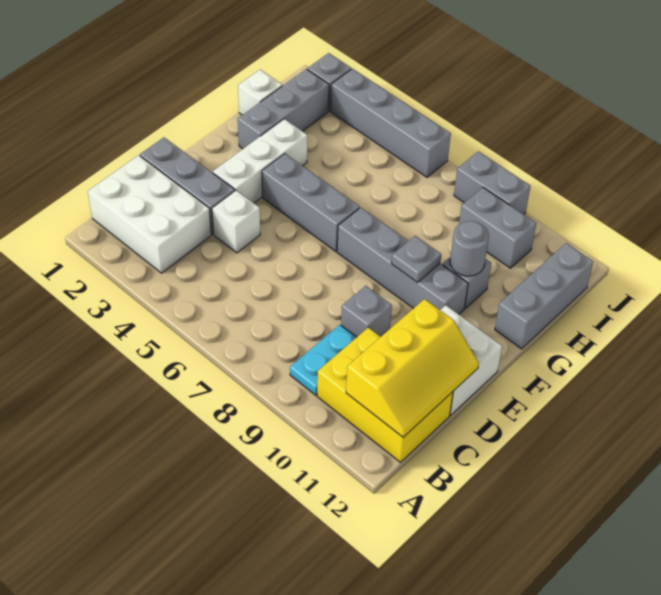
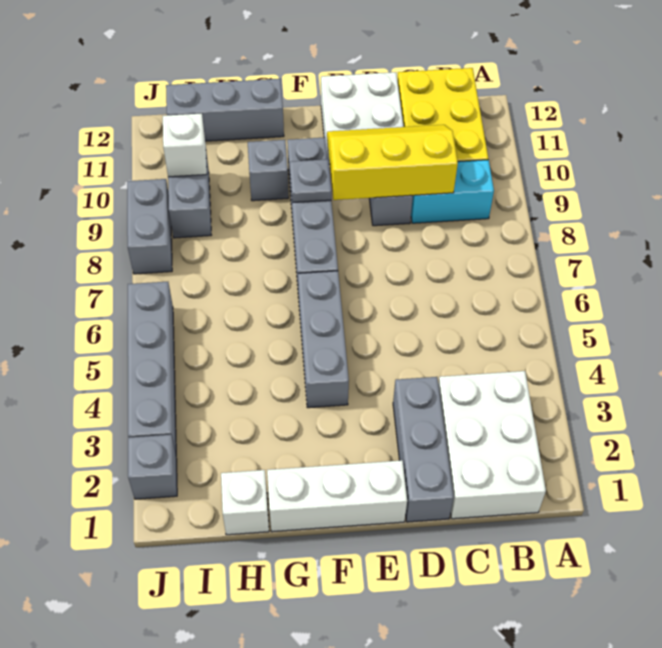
cyan plate B9:C9 level 1 -> cyan brick B9:C9 level 1
yellow slope B11:D12 level 2 top 11 -> yellow slope C9:E10 level 2 top 9
white brick D4 level 1 -> white brick I10 level 2
white brick E3:G3 level 1 -> white brick E1:G1 level 1
grey brick G2:I2 level 1 -> none
grey round brick G10 level 2 -> none

